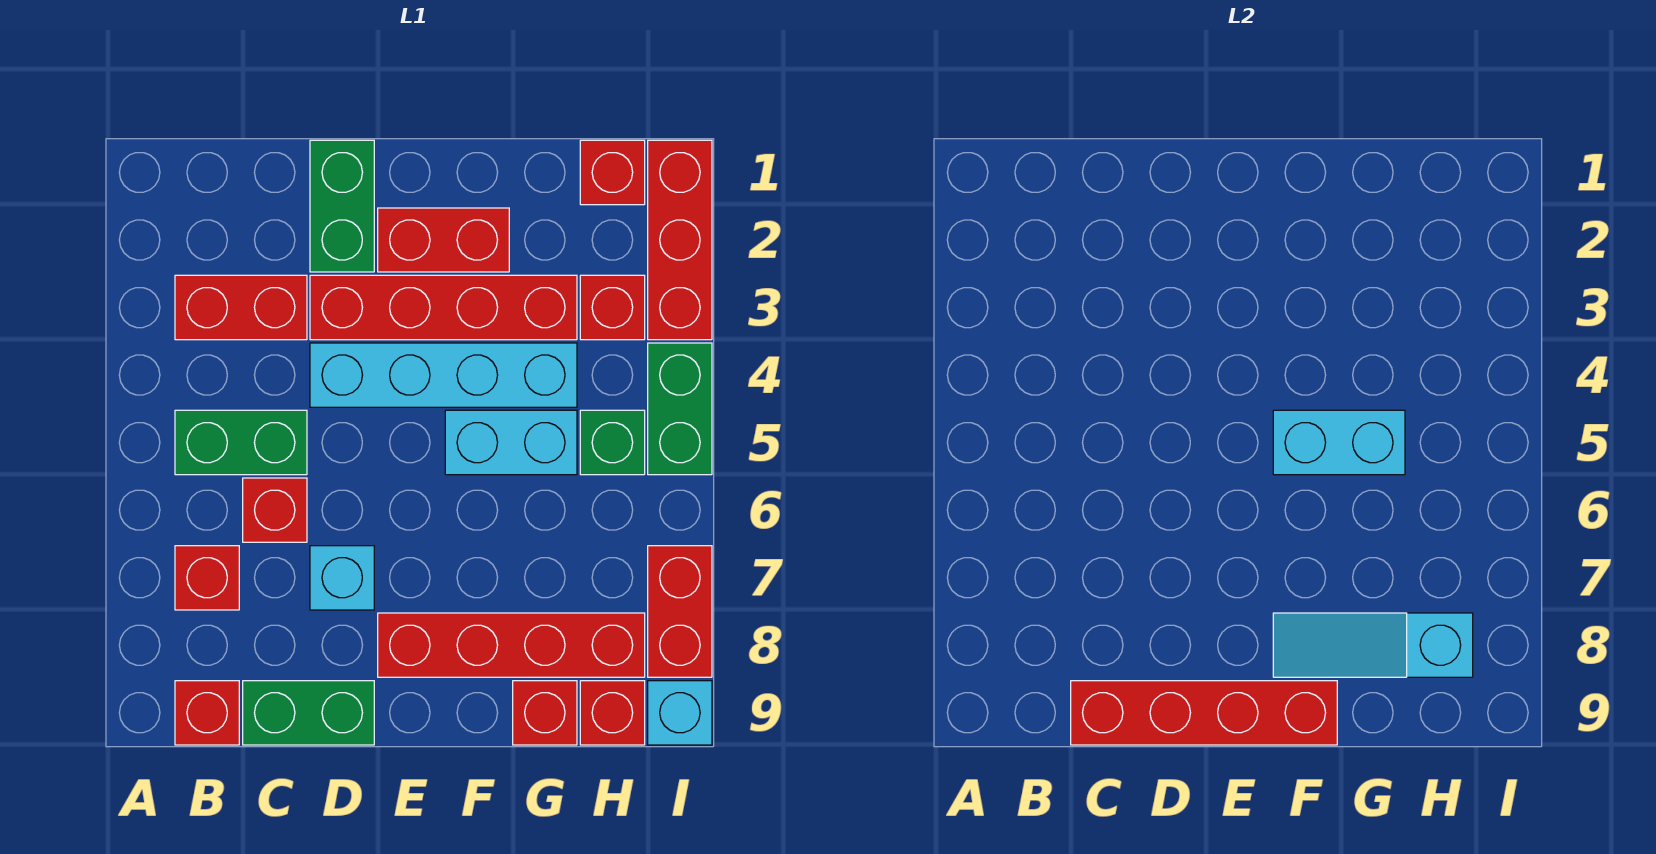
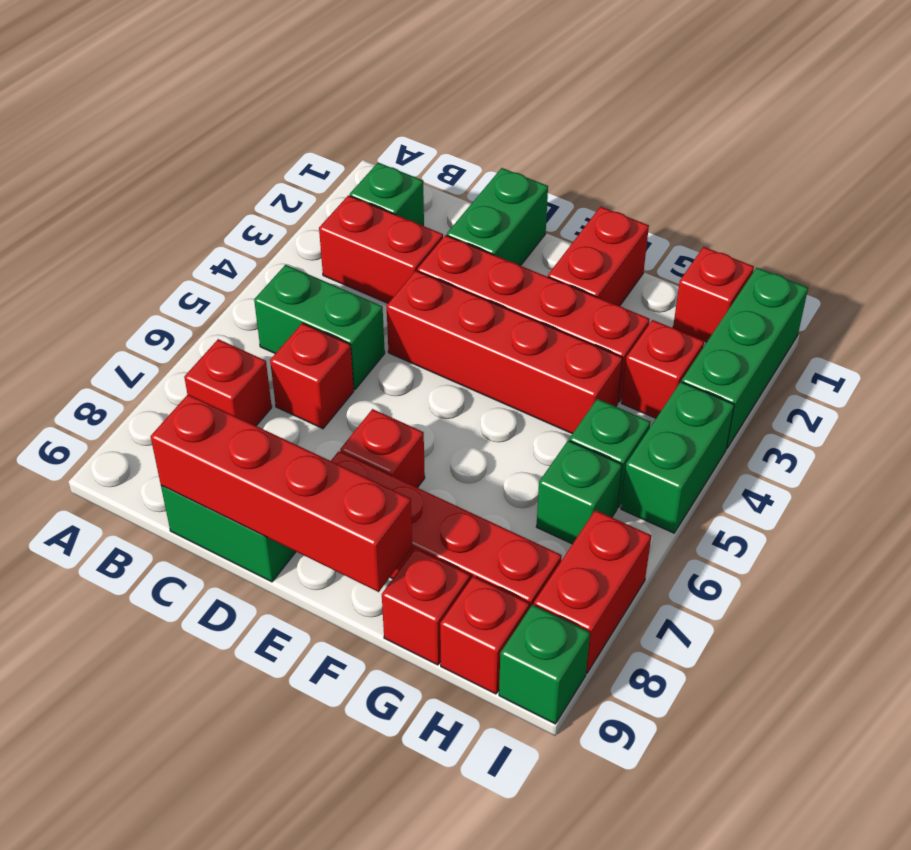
none -> green brick B2 level 1
red brick B9 level 1 -> red brick E7 level 1
cyan brick D4:G4 level 1 -> red brick D4:G4 level 1
cyan brick D7 level 1 -> none
red brick E2:F2 level 1 -> red brick F1:F2 level 1
cyan brick F5:G5 level 1 -> none
cyan brick F5:G5 level 2 -> none
cyan slope F8:H8 level 2 top H -> none
none -> green brick H6 level 1
red brick I1:I3 level 1 -> green brick I1:I3 level 1
cyan brick I9 level 1 -> green brick I9 level 1

